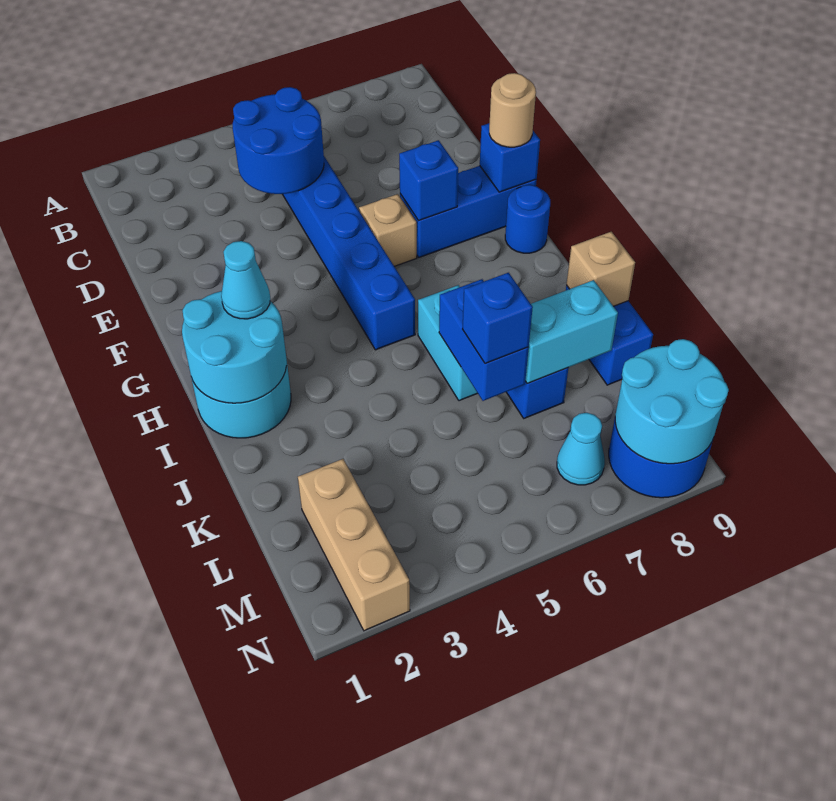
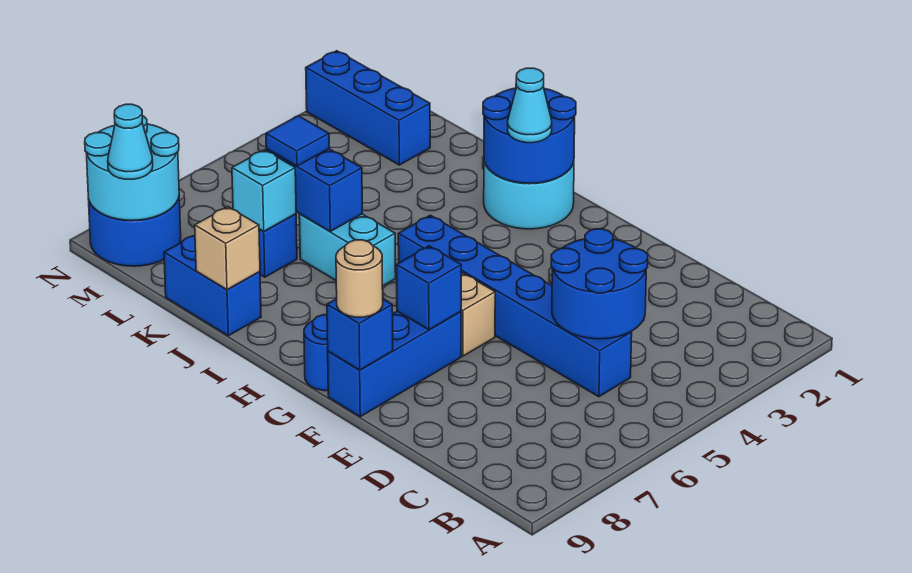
cyan round brick H1:I2 level 2 -> blue round brick H1:I2 level 2
blue brick K6 level 3 -> blue tile K6 level 3
cyan brick K7:K8 level 2 -> cyan brick K7 level 2
tan brick L2:N2 level 1 -> blue brick L2:N2 level 1
cyan cone M7 level 1 -> cyan cone M9 level 3

